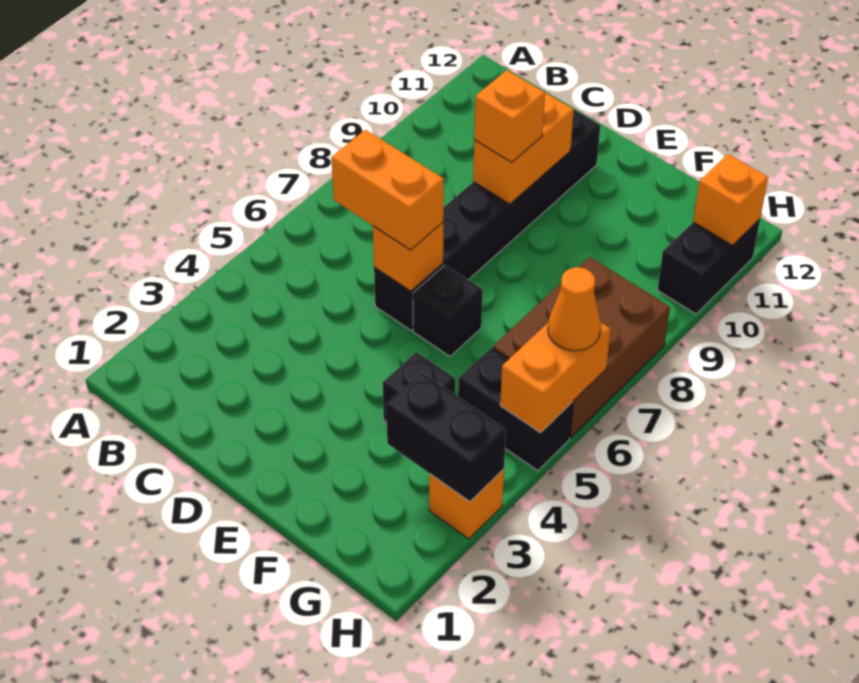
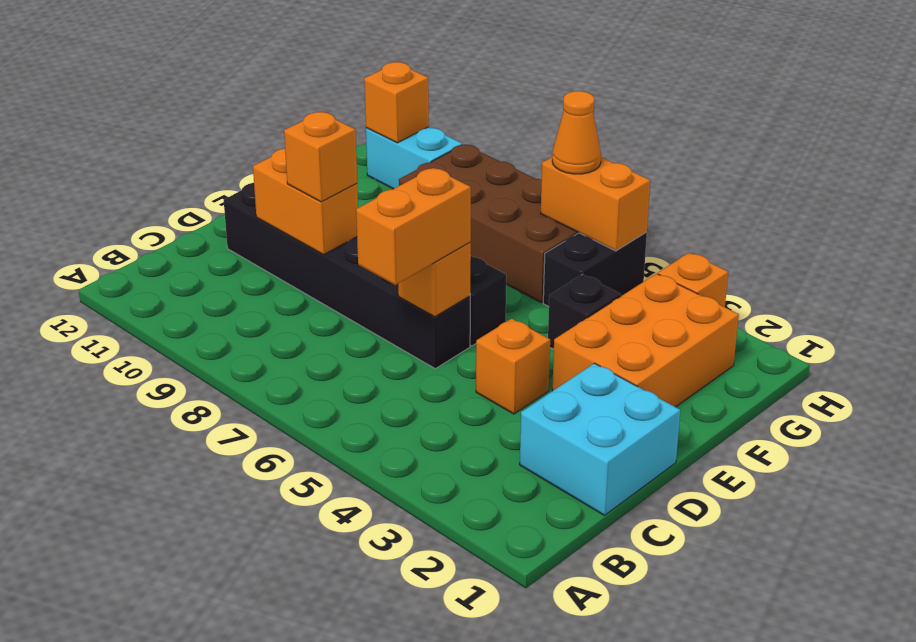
none -> cyan brick C1:D2 level 1
none -> orange brick D4 level 1
none -> orange brick E2:G3 level 1
black brick G3:H3 level 2 -> none
brown brick G6:H8 level 1 -> brown brick G6:H9 level 1
black brick H10:H11 level 1 -> cyan brick H10:H11 level 1

